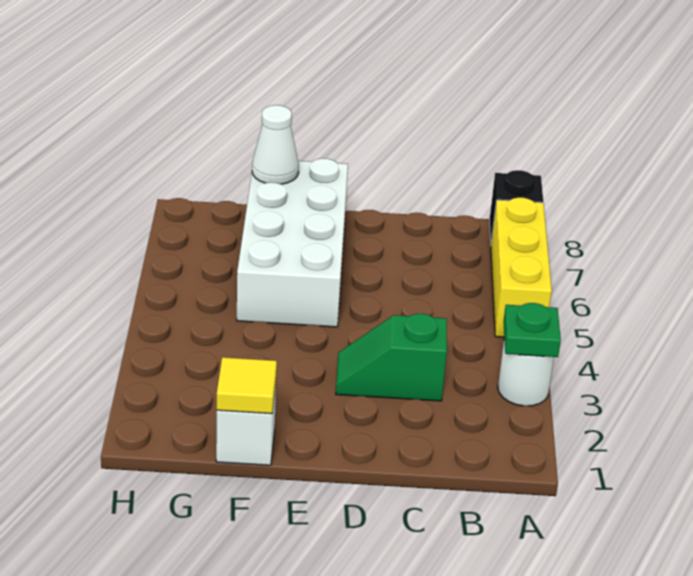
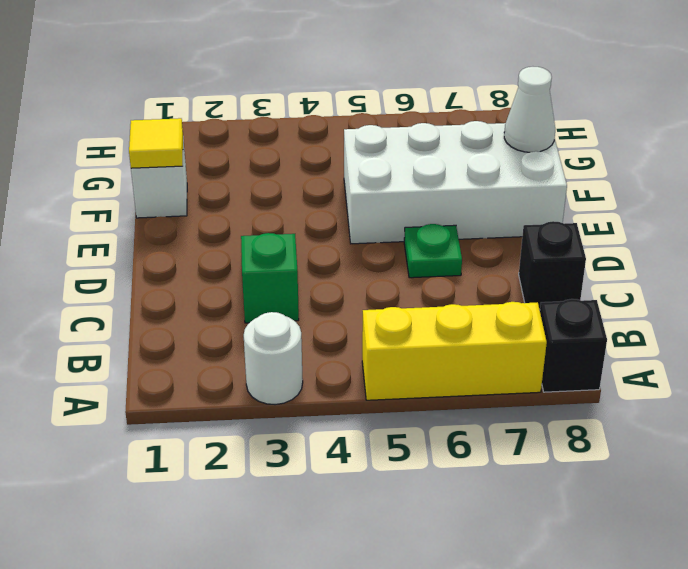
green plate A3 level 2 -> green plate D6 level 1
none -> black brick C8 level 1

